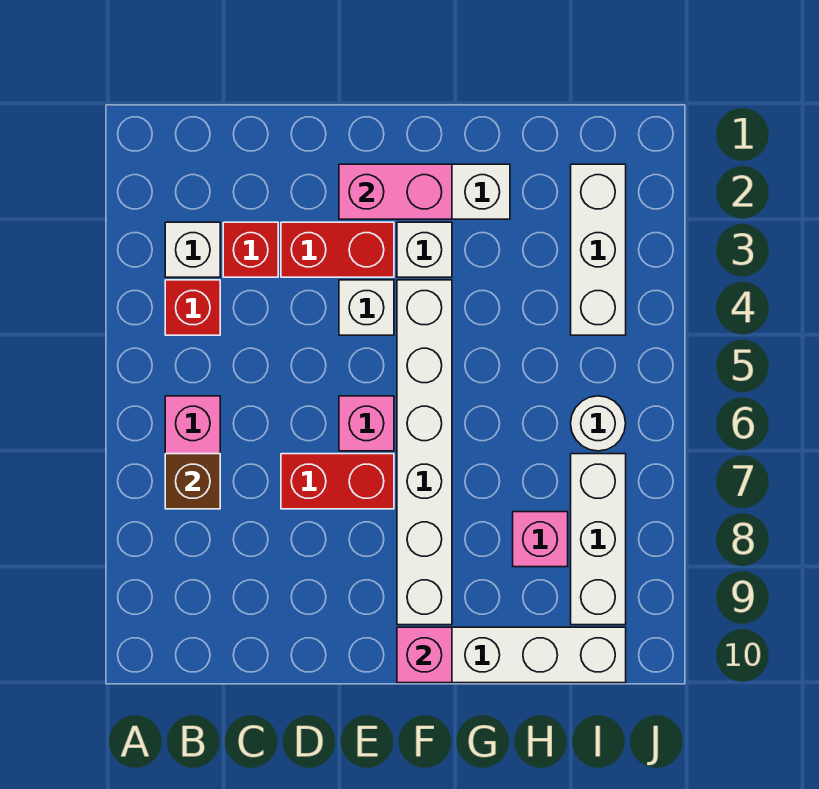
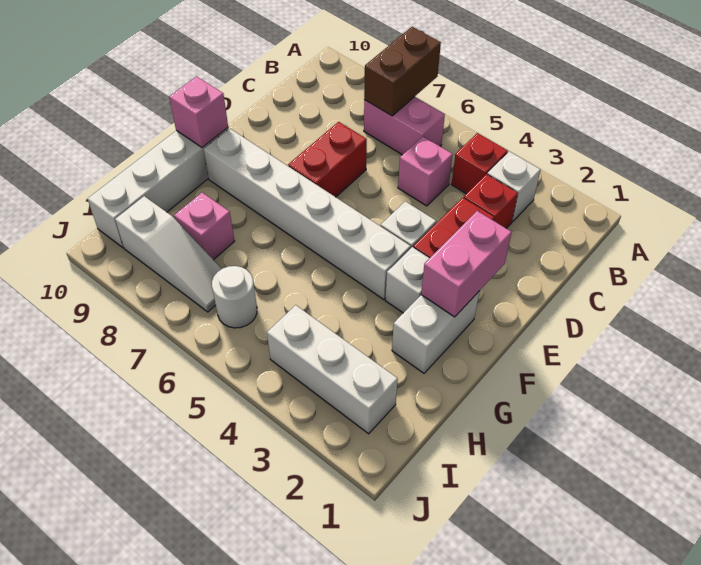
brown brick B7 level 2 -> brown brick A7:B7 level 2
pink brick E6 level 1 -> pink brick C5 level 1
white brick I7:I9 level 1 -> white slope I7:I9 level 1 top 9

